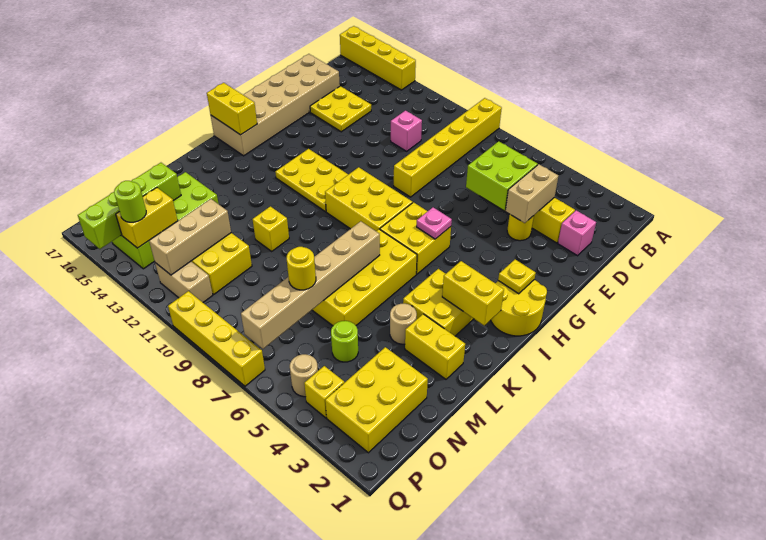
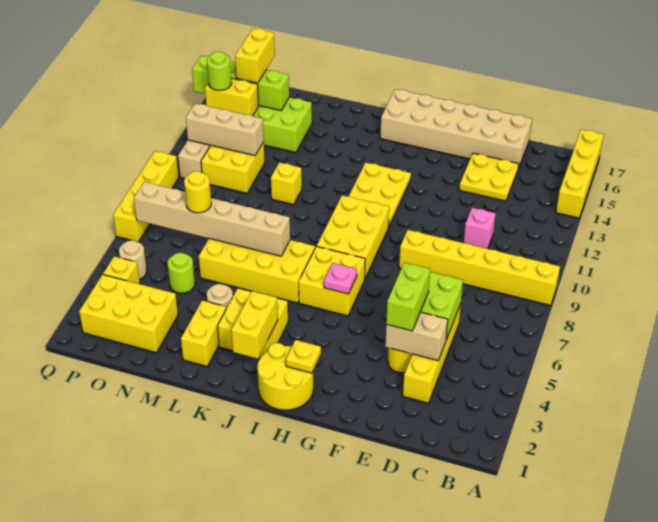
pink brick D2 level 1 -> none
none -> lime brick E4:E5 level 3
yellow brick I16:I17 level 2 -> yellow brick O15:O16 level 3

